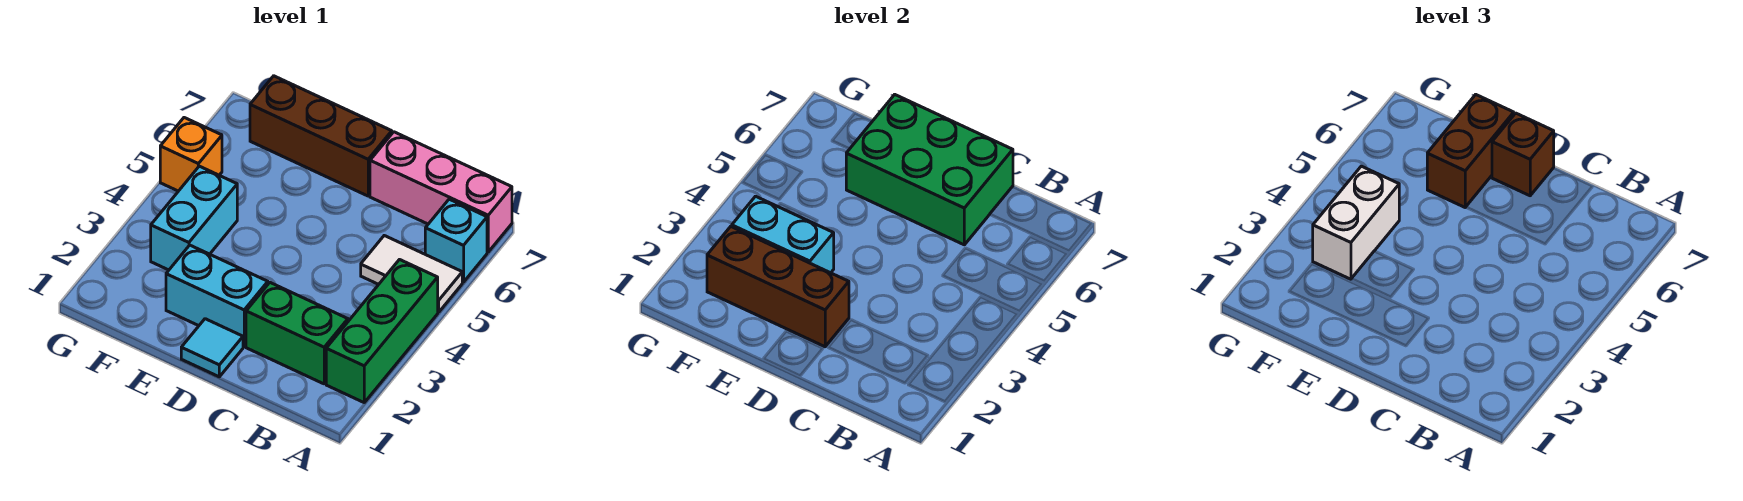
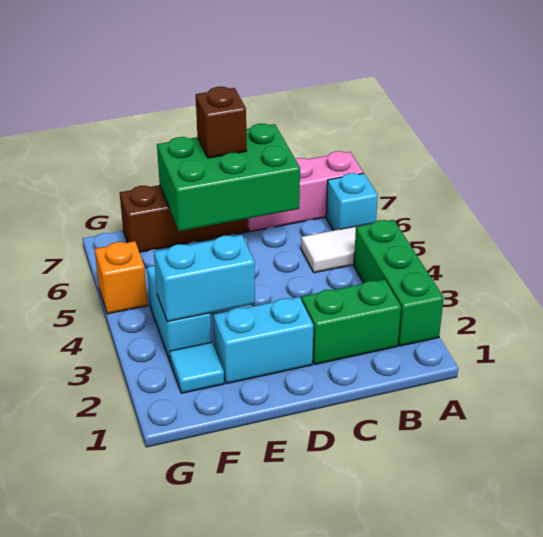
cyan tile D1 level 1 -> cyan tile F2 level 1
brown brick D2:F2 level 2 -> none
brown brick E6:E7 level 3 -> none
white brick F3:F4 level 3 -> none

